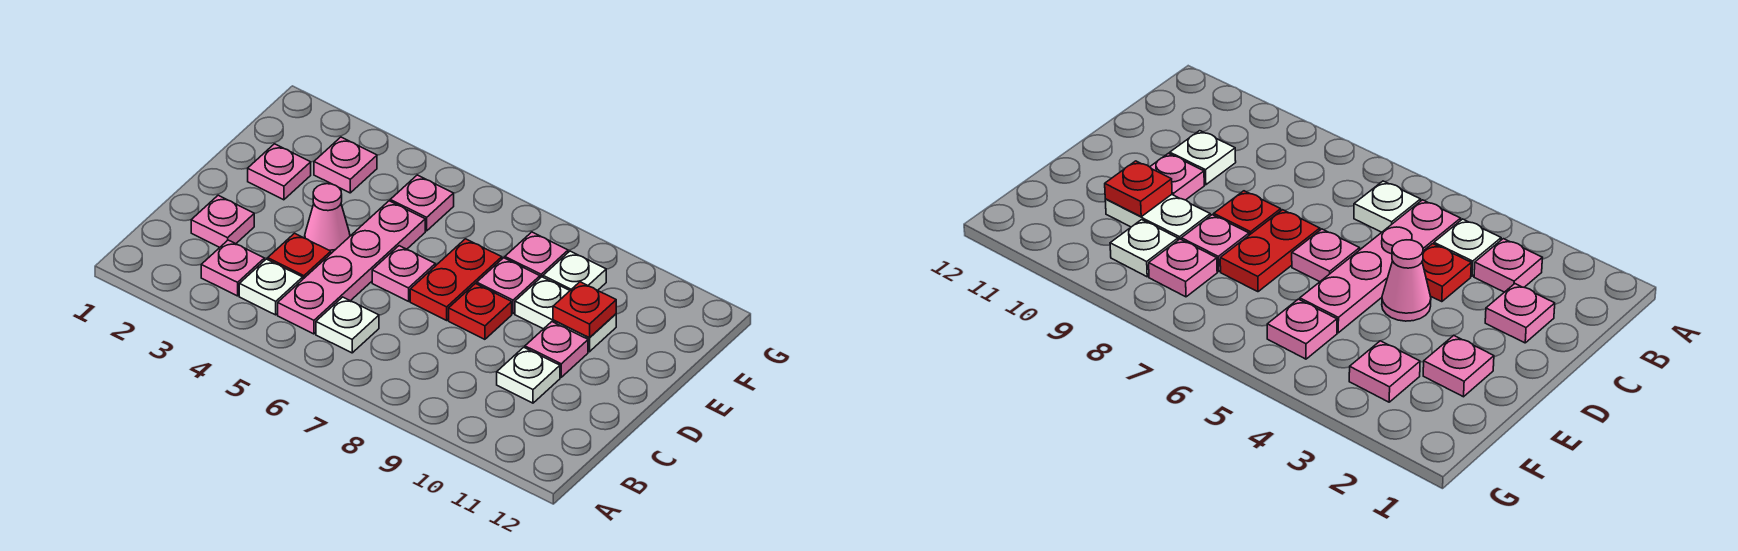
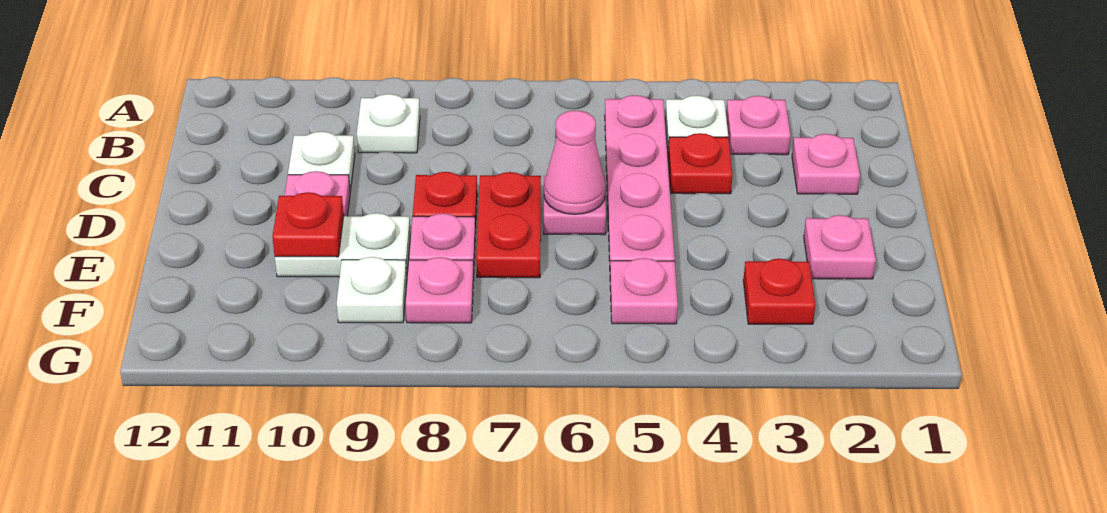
white plate B6 level 1 -> white plate B9 level 1
pink cone D4 level 1 -> pink cone D6 level 2
pink plate F3 level 1 -> red plate F3 level 1

